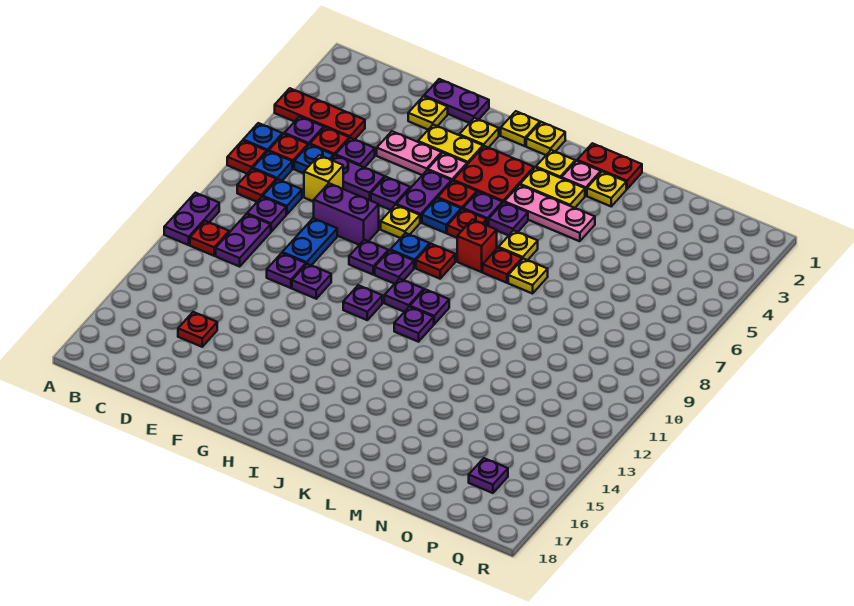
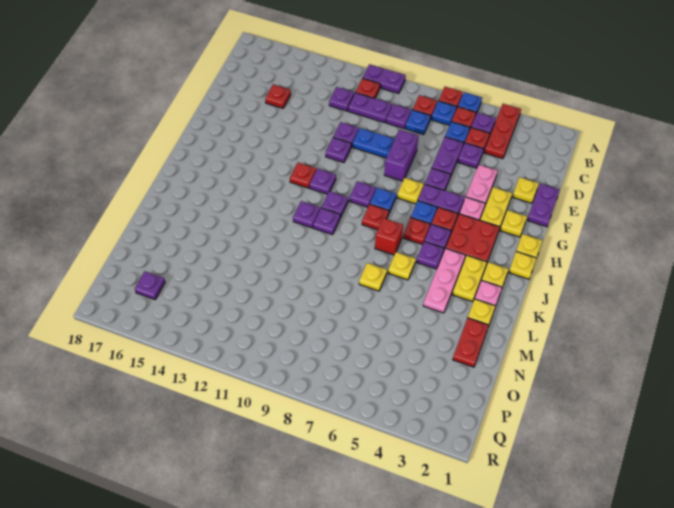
yellow brick D7 level 1 -> none
purple plate G9 level 1 -> purple plate C12 level 1
red plate K1:L1 level 1 -> red plate M2:N2 level 1
red plate K7 level 1 -> red plate H12 level 1

